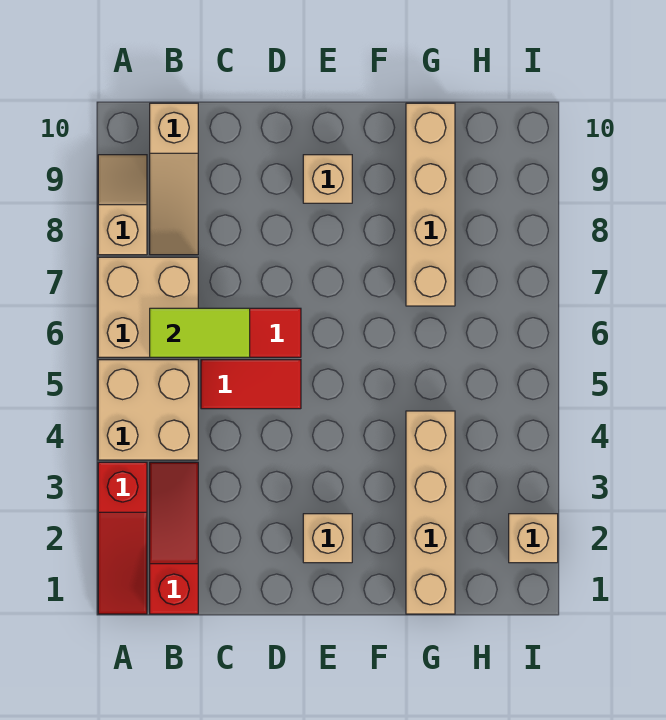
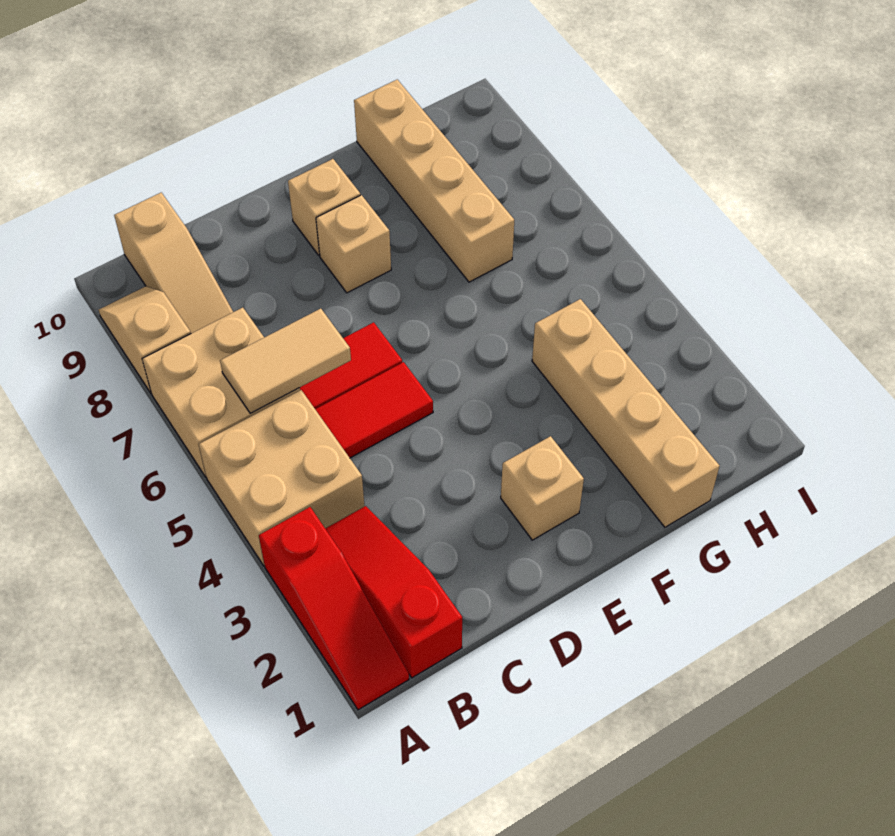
lime tile B6:C6 level 2 -> tan tile B6:C6 level 2
tan brick I2 level 1 -> tan brick E8 level 1

